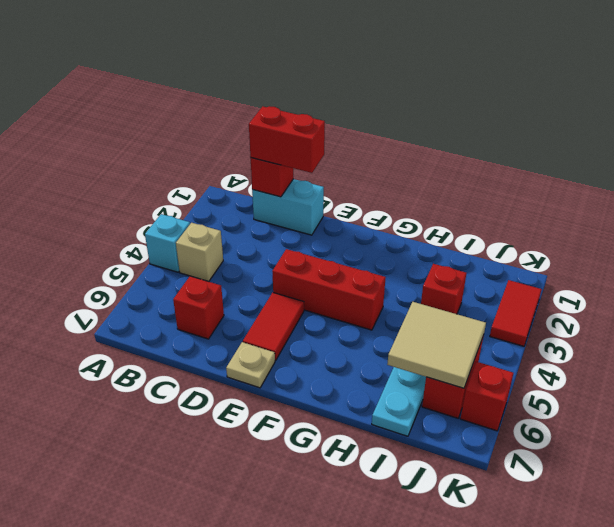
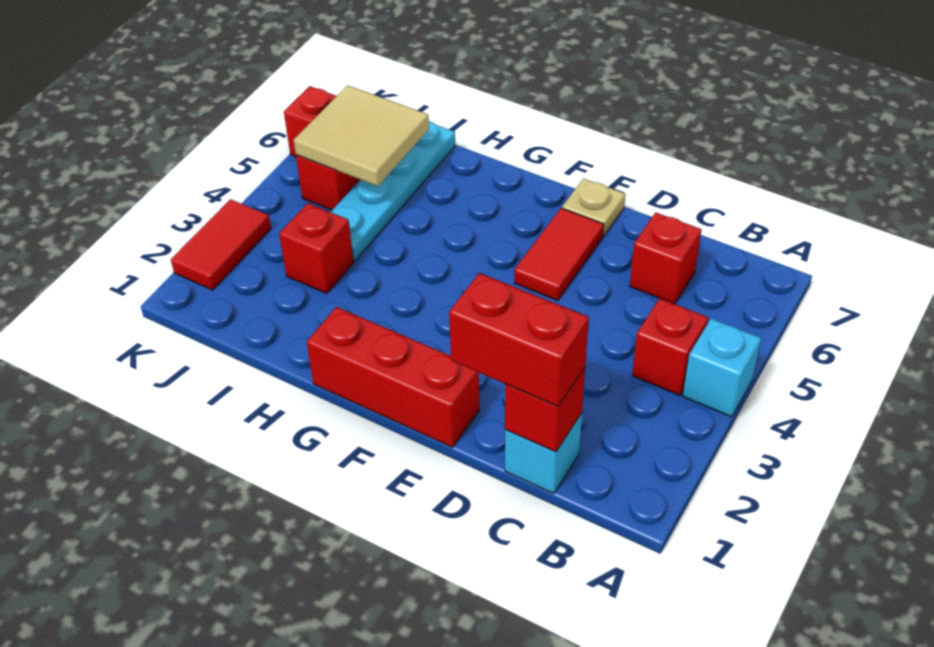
tan brick B4 level 1 -> red brick B4 level 1
cyan brick C1:D1 level 1 -> cyan brick C1 level 1
red brick E4:G4 level 1 -> red brick E1:G1 level 1

